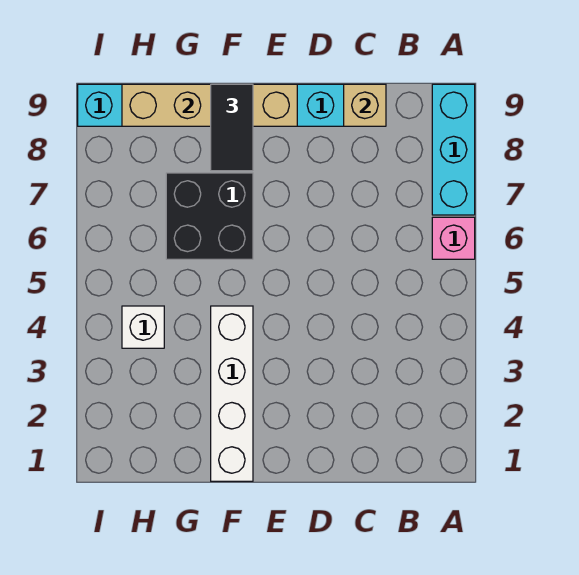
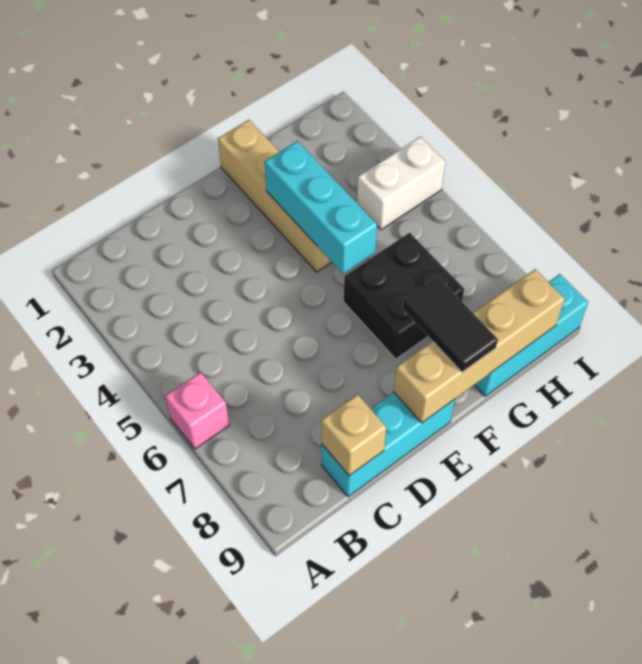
cyan brick A7:A9 level 1 -> cyan brick F3:F5 level 2
white brick F1:F4 level 1 -> tan brick F1:F4 level 1
white brick H4 level 1 -> white brick H4:I4 level 1

